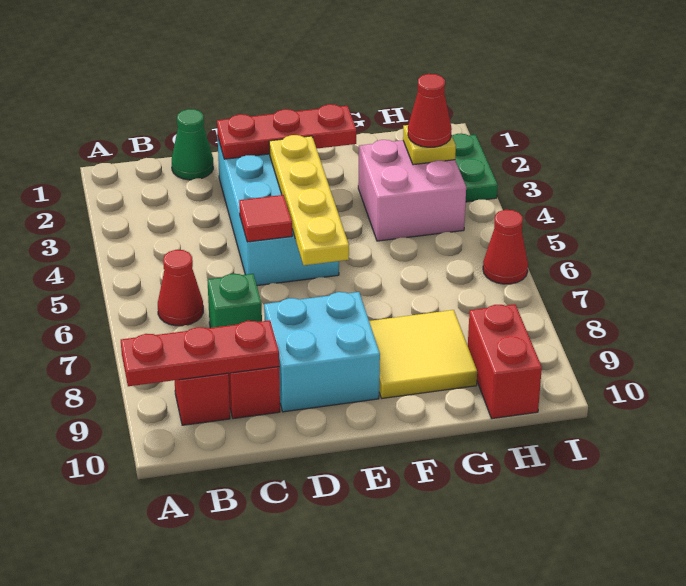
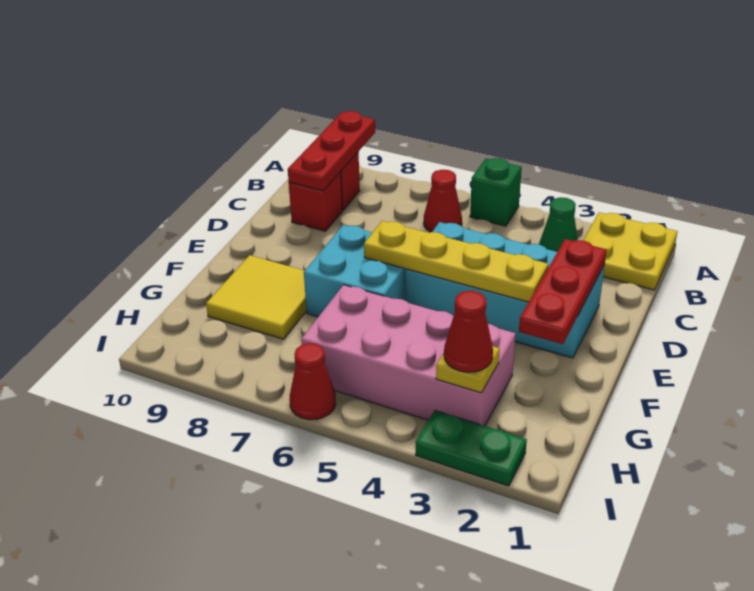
none -> yellow plate A1:B2 level 1
green cone C1 level 1 -> green cone B3 level 1
green brick C7 level 1 -> green brick A5 level 1
red tile D5 level 2 -> none
cyan brick D8:E9 level 1 -> cyan brick E6:F7 level 1
pink brick G3:H4 level 1 -> pink brick G3:H6 level 1
red brick H9:H10 level 1 -> none

